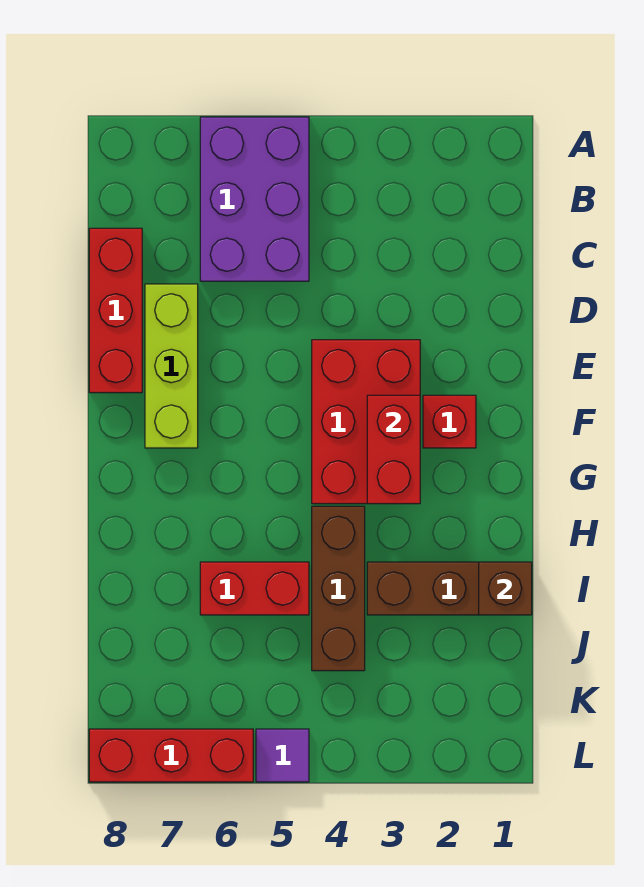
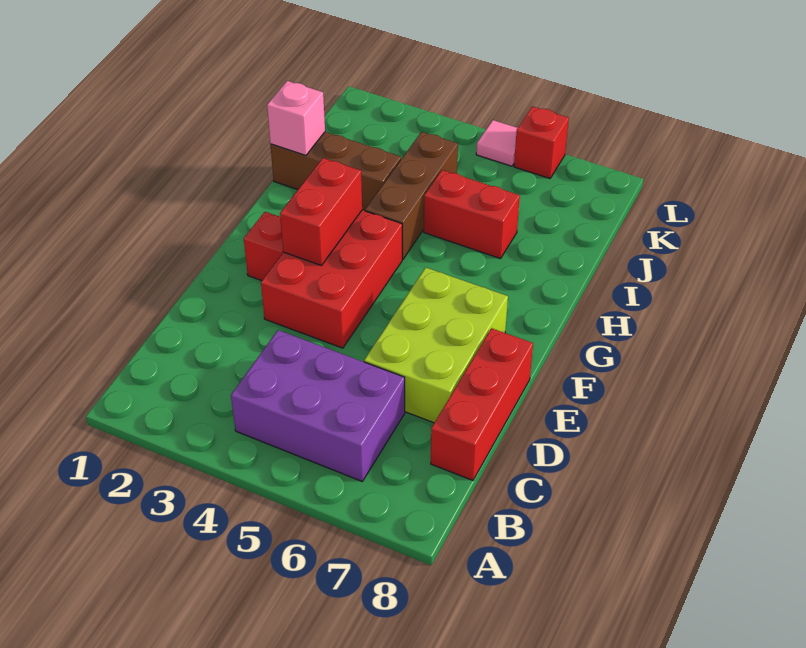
purple brick A5:C6 level 1 -> purple brick B4:C6 level 1
lime brick D7:F7 level 1 -> lime brick D6:F7 level 1
brown brick I1 level 2 -> pink brick I1 level 2
purple tile L5 level 1 -> pink tile L5 level 1
red brick L6:L8 level 1 -> red brick L6 level 1

